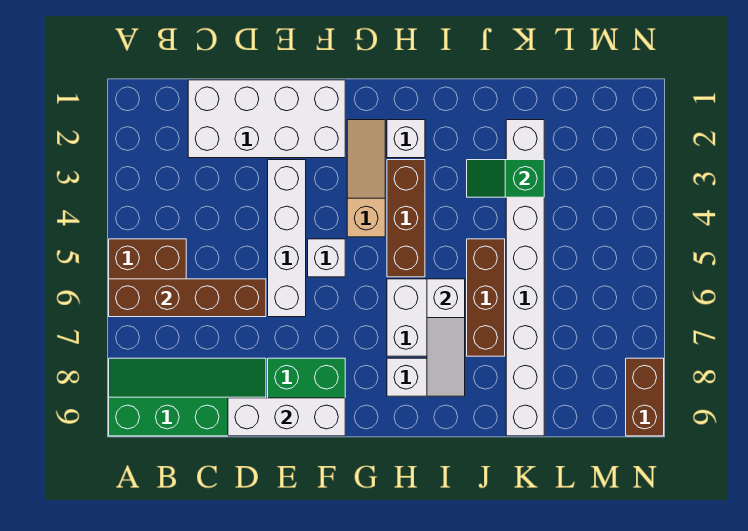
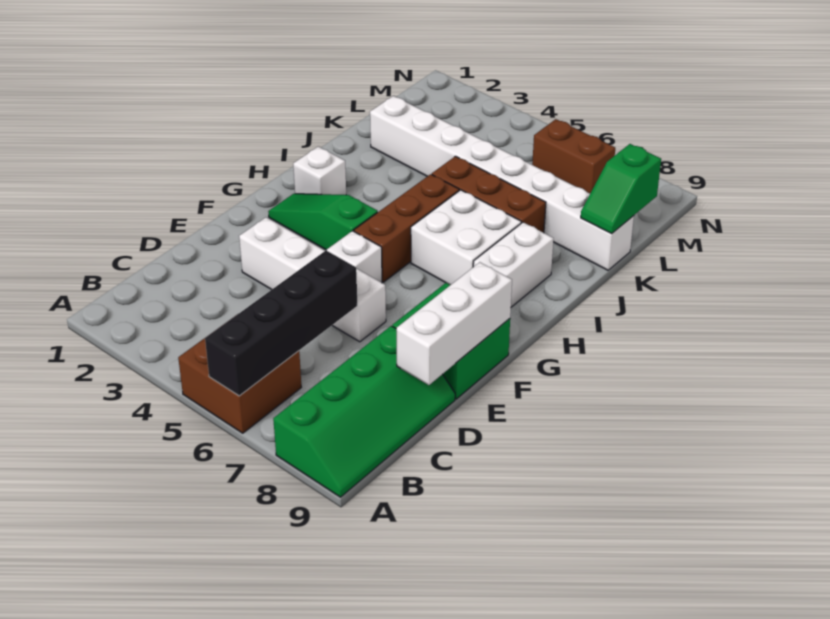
brown brick A6:D6 level 2 -> black brick A6:D6 level 2
green slope A8:D9 level 1 top 9 -> green slope A8:D9 level 1 top 8
white brick C1:F2 level 1 -> none
tan slope G2:G4 level 1 top 4 -> green slope G2:G4 level 1 top 4
brown brick H3:H5 level 1 -> brown brick G5:I5 level 1
white slope I6:I8 level 2 top 6 -> none
green slope J3:K3 level 2 top K -> green slope K9:L9 level 2 top L
brown brick N8:N9 level 1 -> brown brick M6:M7 level 1

